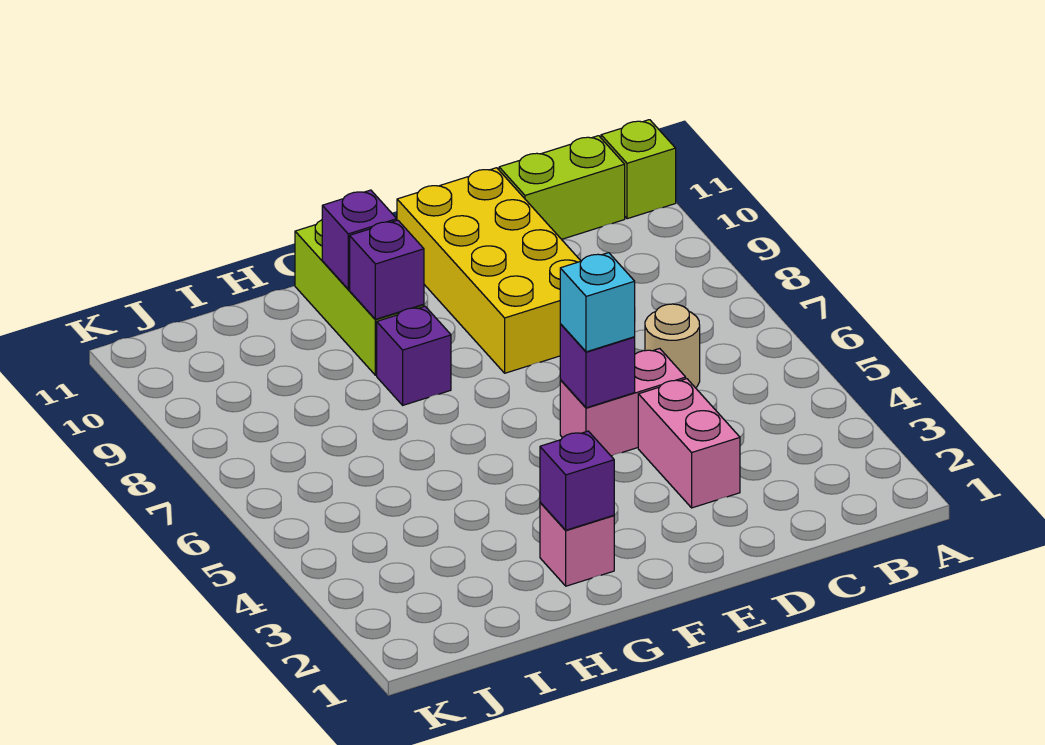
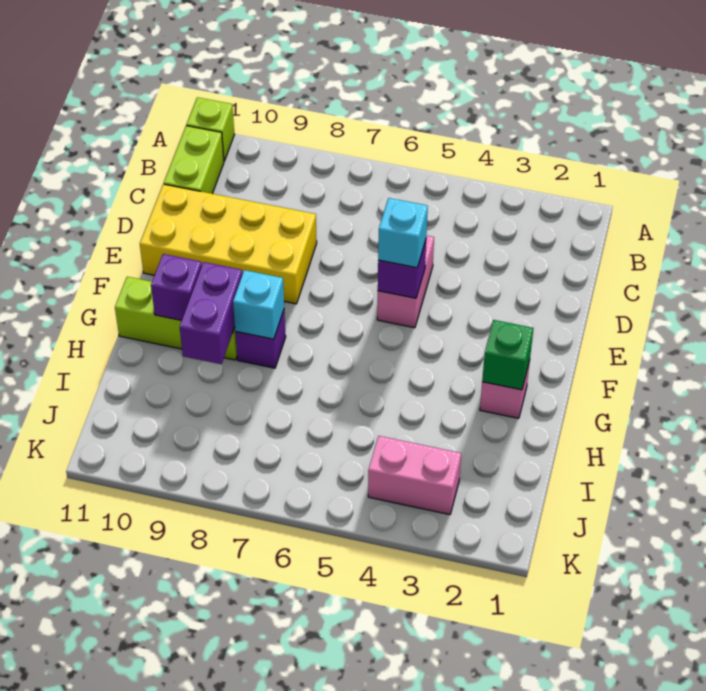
tan round brick C6 level 1 -> none
pink brick D3:D4 level 1 -> pink brick J3:J4 level 1
purple brick G2 level 2 -> green brick G2 level 2
none -> cyan brick G8 level 2
purple brick G9 level 2 -> purple brick G9:H9 level 2

